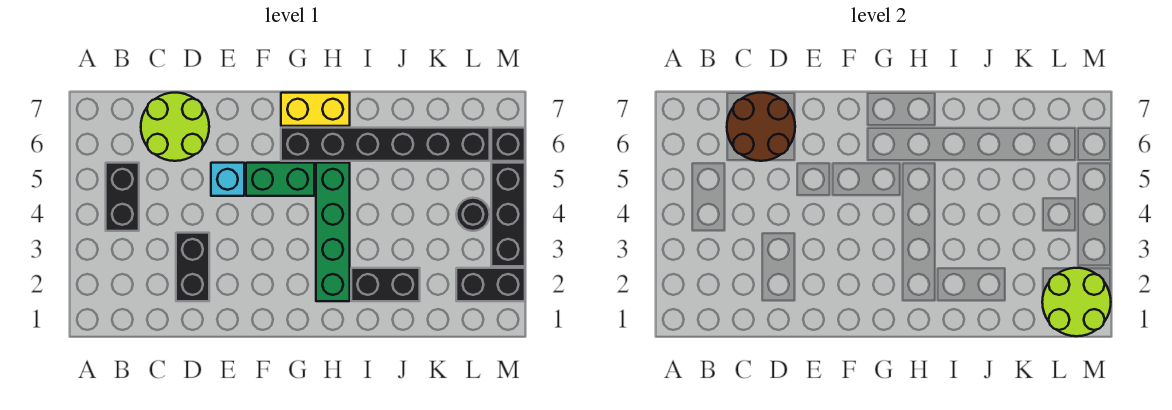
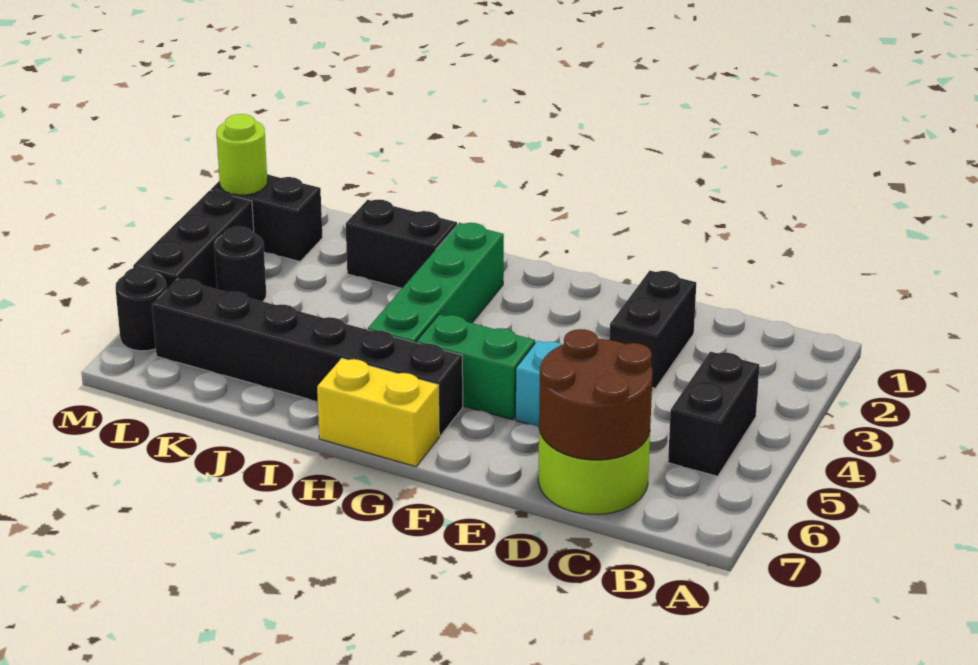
lime round brick L1:M2 level 2 -> lime round brick M2 level 2
black brick M6 level 1 -> black round brick M6 level 1

